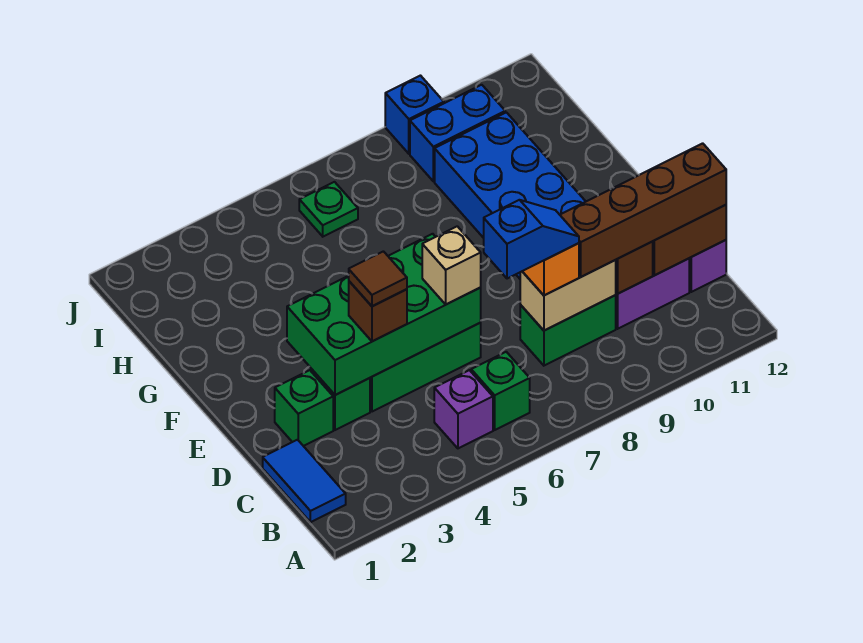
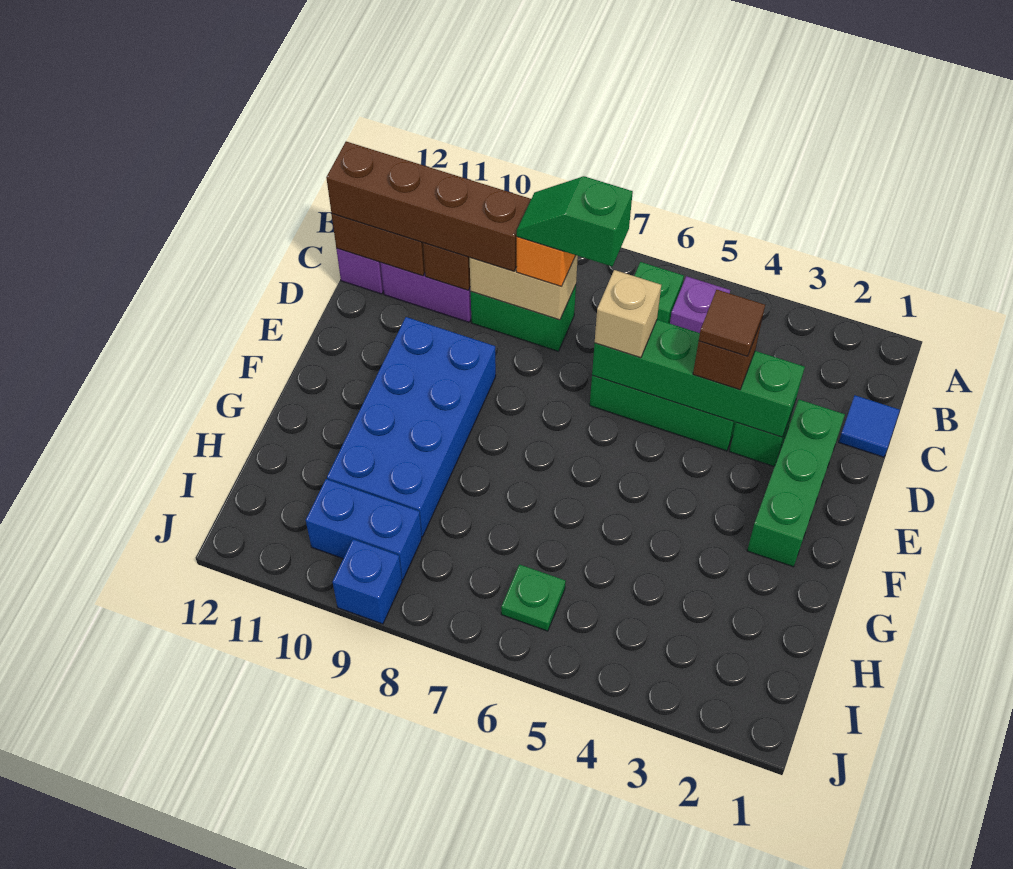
blue tile B1:C1 level 1 -> blue tile C1 level 1
blue slope C7:C8 level 4 top 7 -> green slope C7:C8 level 4 top 7
green brick D2 level 1 -> green brick D2:F2 level 1
green brick D3:E6 level 2 -> green brick D3:D6 level 2

